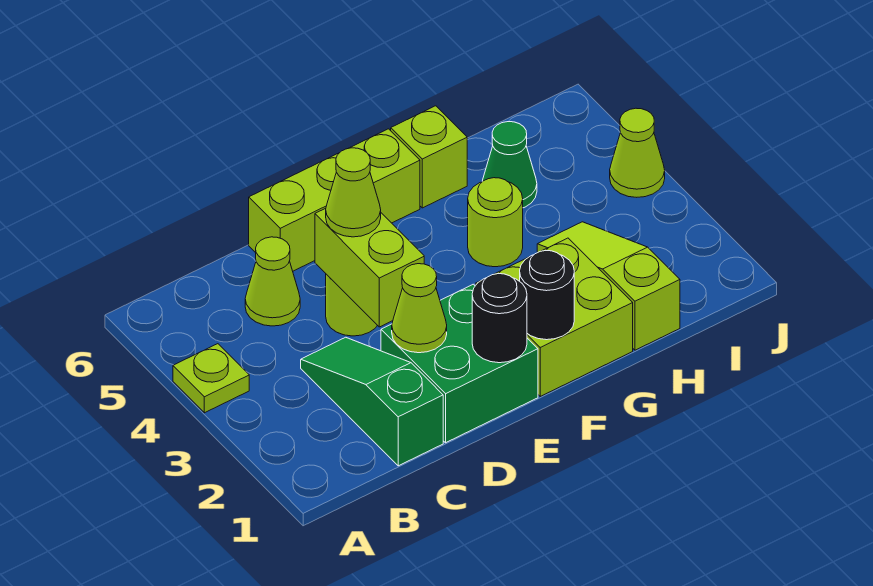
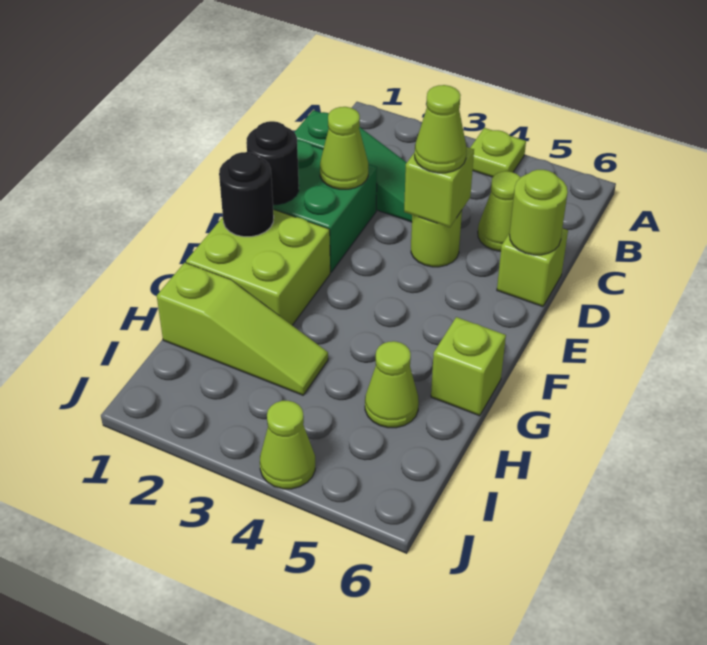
lime brick D3:D4 level 2 -> lime brick D4 level 2
lime brick D6:F6 level 1 -> lime brick D6 level 1
lime round brick G4 level 1 -> lime round brick D6 level 2
green cone H5 level 1 -> lime cone H5 level 1

